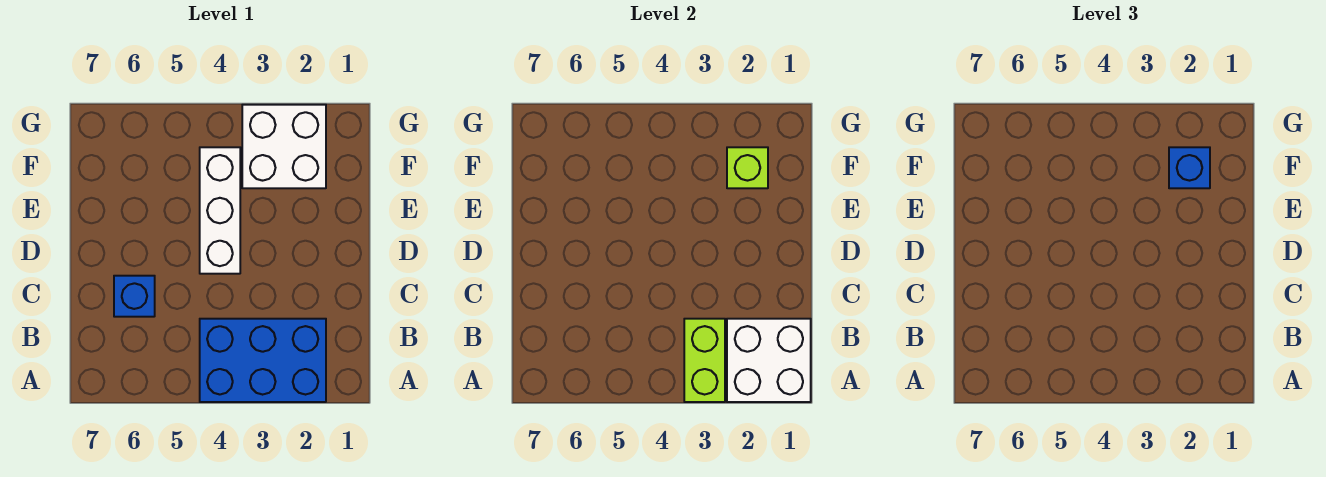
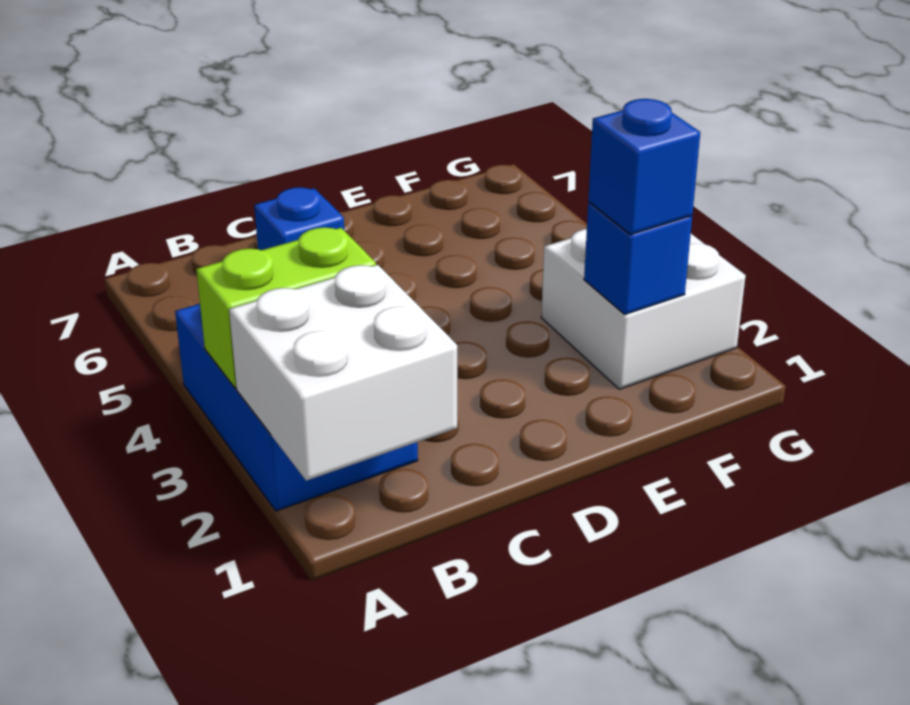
white brick D4:F4 level 1 -> none
lime brick F2 level 2 -> blue brick F2 level 2

